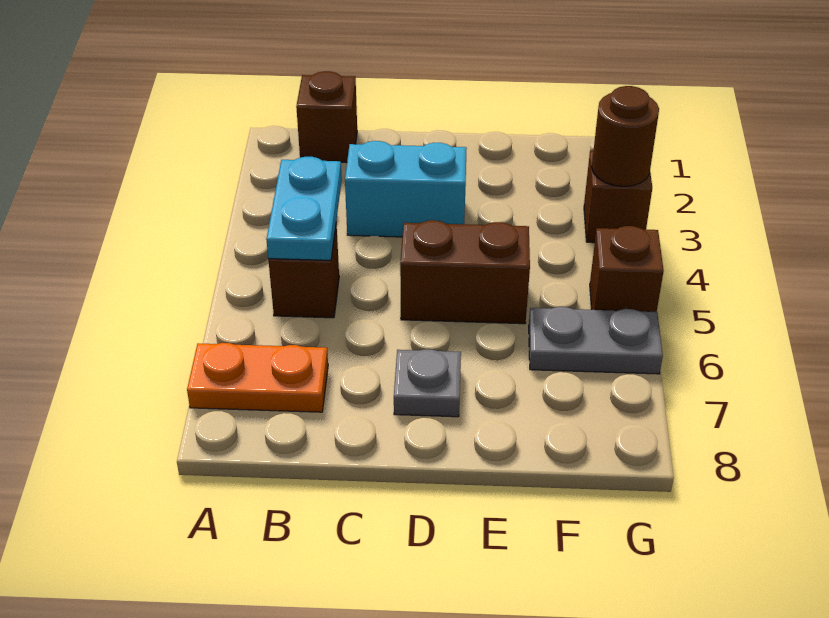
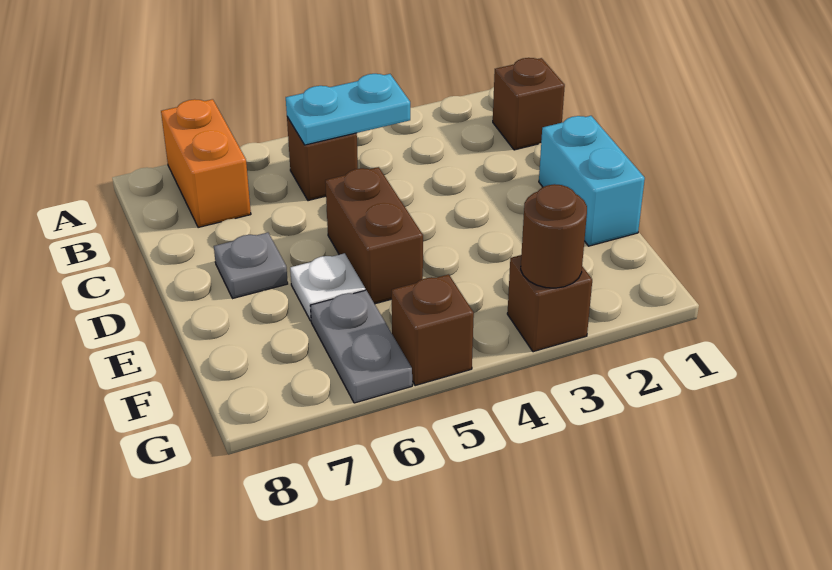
orange plate A7:B7 level 1 -> orange brick A7:B7 level 1
cyan brick C3:D3 level 1 -> cyan brick D1:E1 level 1
none -> white plate E6 level 1

